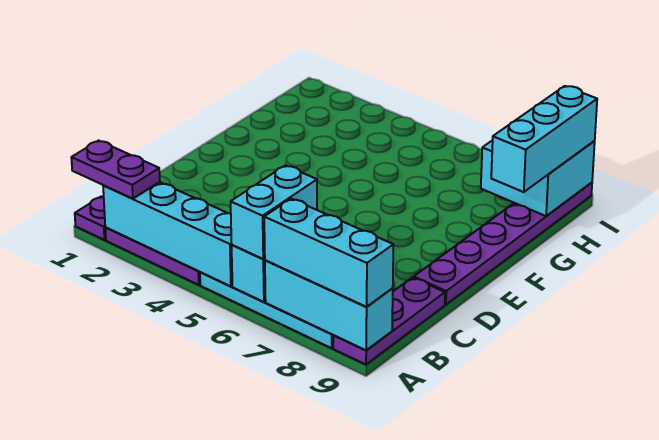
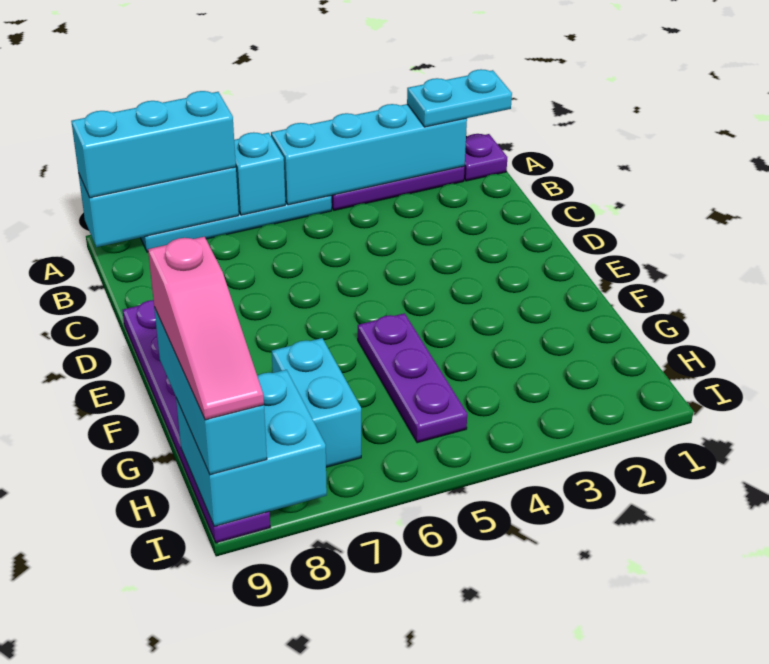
purple plate A1:A2 level 3 -> cyan plate A1:A2 level 3
cyan brick A6:B6 level 3 -> cyan brick G7:H7 level 1
purple plate A9:C9 level 1 -> purple plate F5:H5 level 1
none -> pink slope G9:I9 level 4 top G

